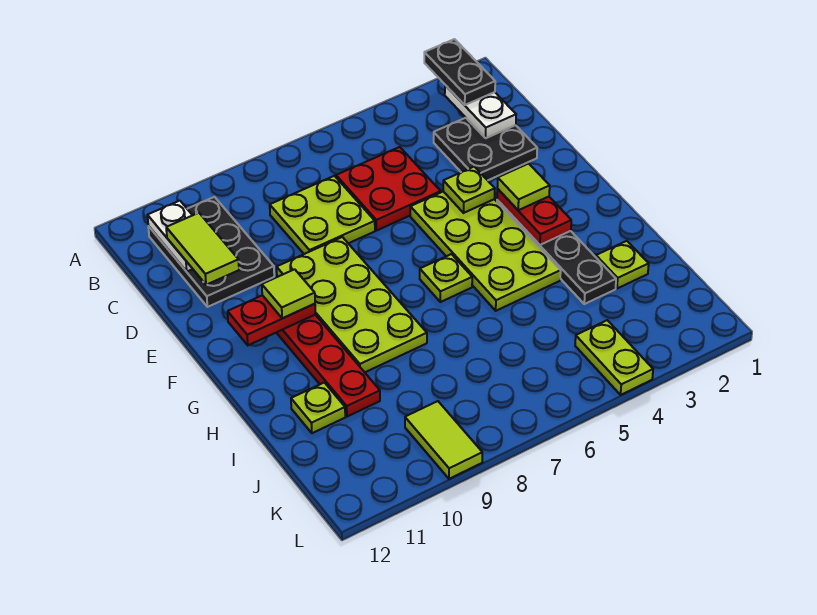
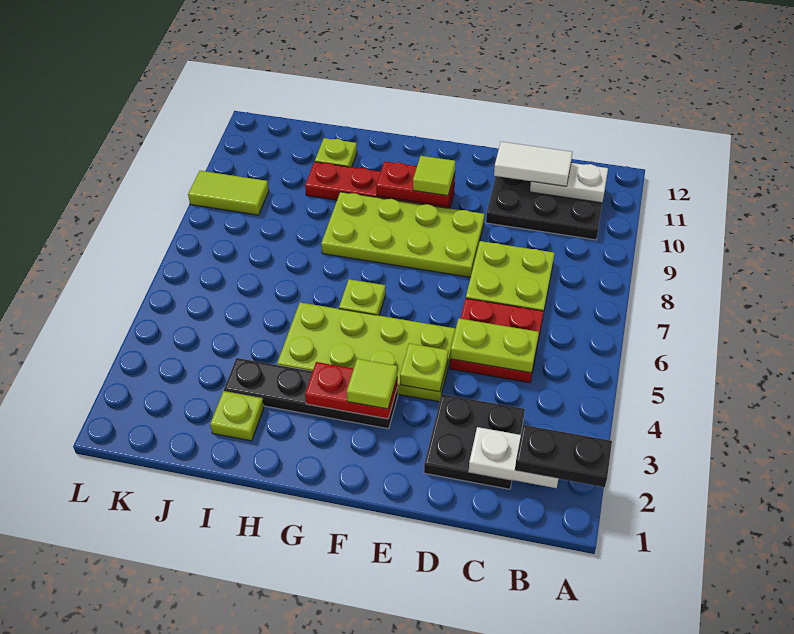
lime tile C11:D11 level 3 -> white tile C11:D11 level 3
red plate F10:F11 level 2 -> red plate F10:G10 level 2
lime plate K4:L4 level 1 -> lime plate C5:D5 level 2

